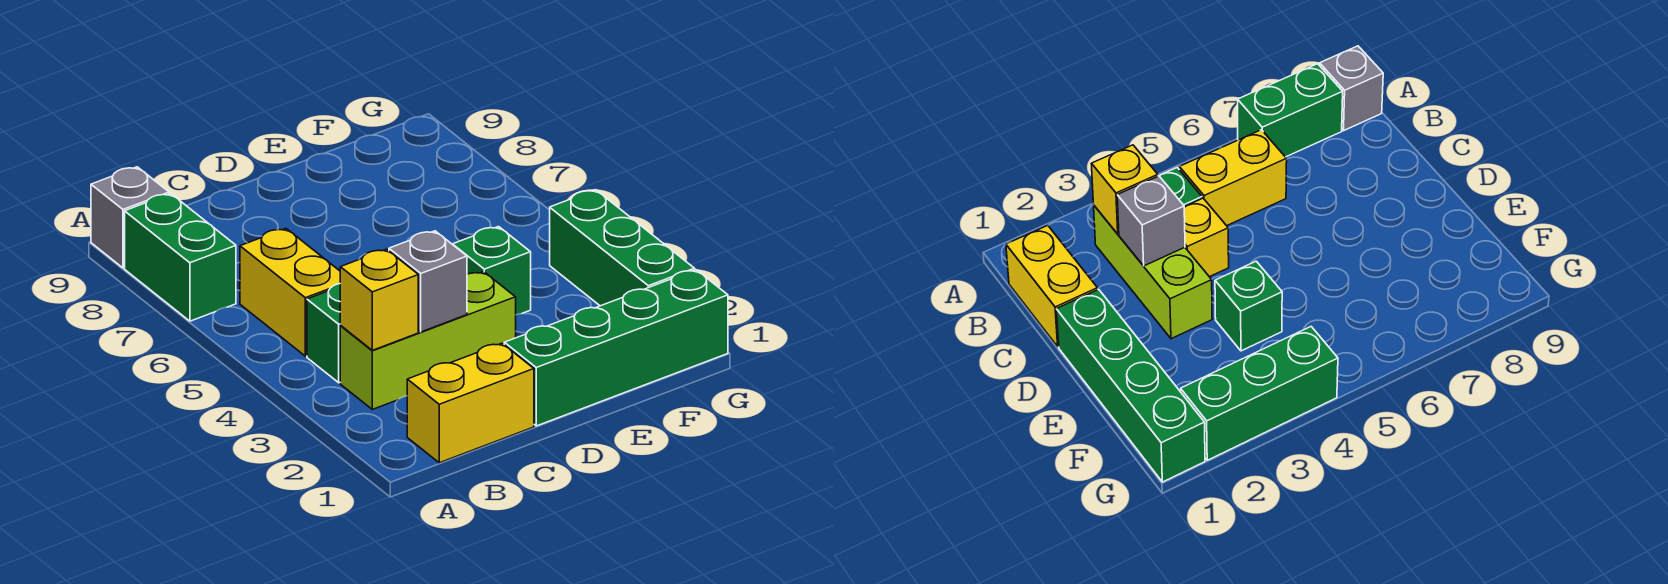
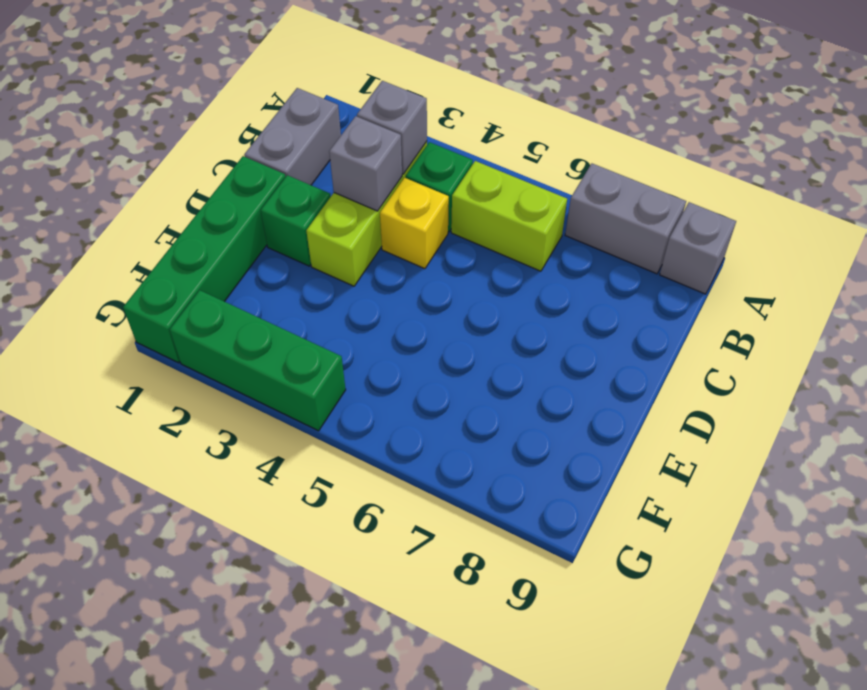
green brick A7:A8 level 1 -> grey brick A7:A8 level 1
yellow brick B1:C1 level 1 -> grey brick B1:C1 level 1
yellow brick B3 level 2 -> grey brick B3 level 2
yellow brick B5:B6 level 1 -> lime brick B5:B6 level 1
green brick E4 level 1 -> green brick D2 level 1

